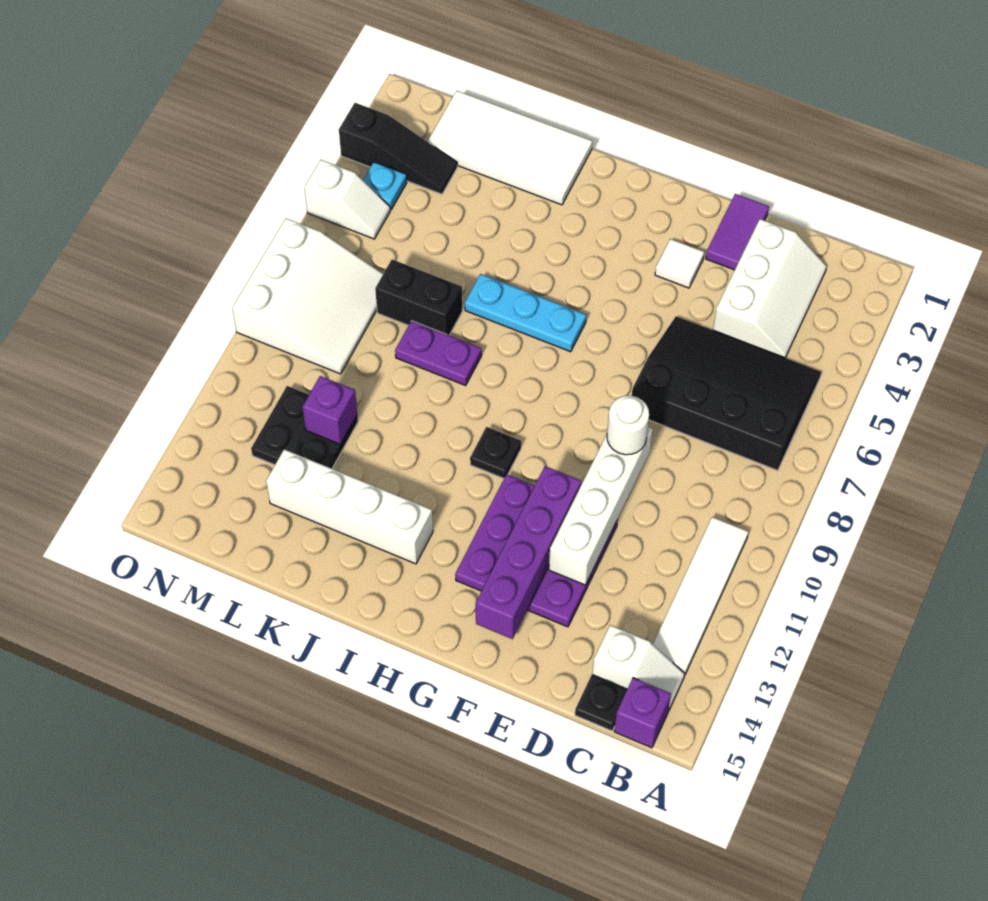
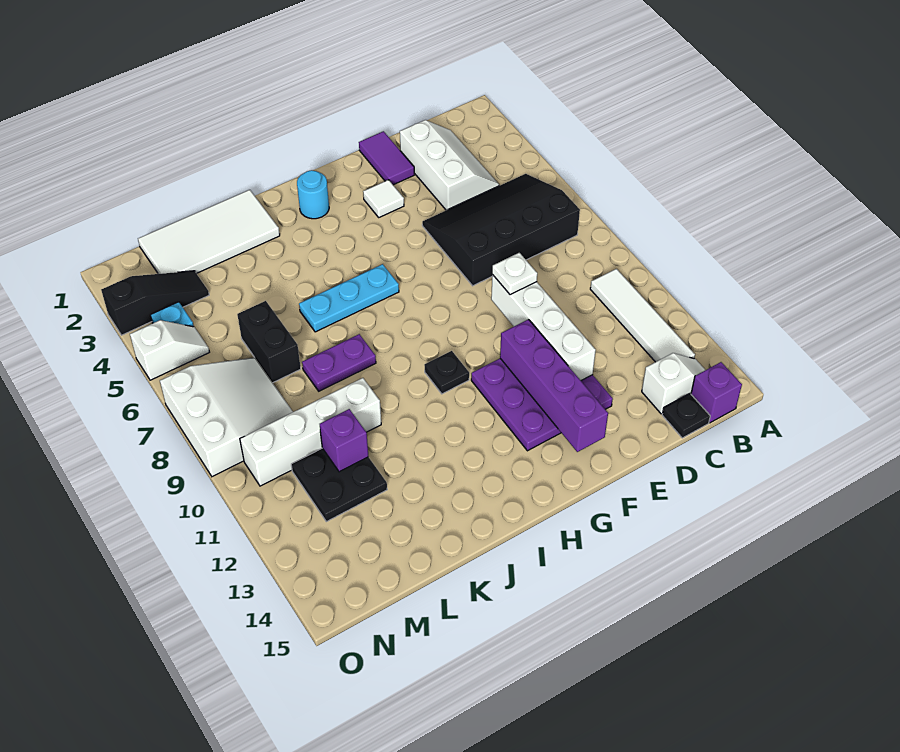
white round brick E9 level 3 -> white plate E9 level 3
none -> cyan round brick H2 level 1
white brick I13:L13 level 1 -> white brick K10:N10 level 1
black brick K7:L7 level 1 -> black brick L6:L7 level 1

